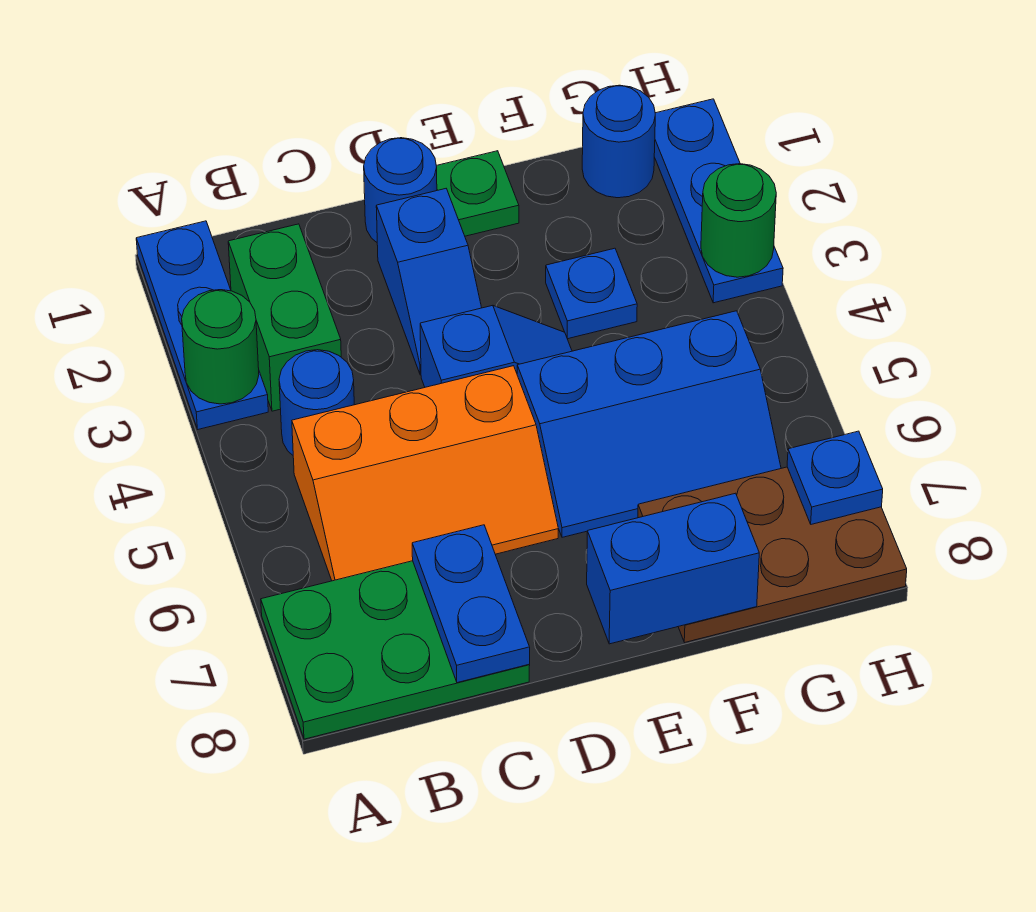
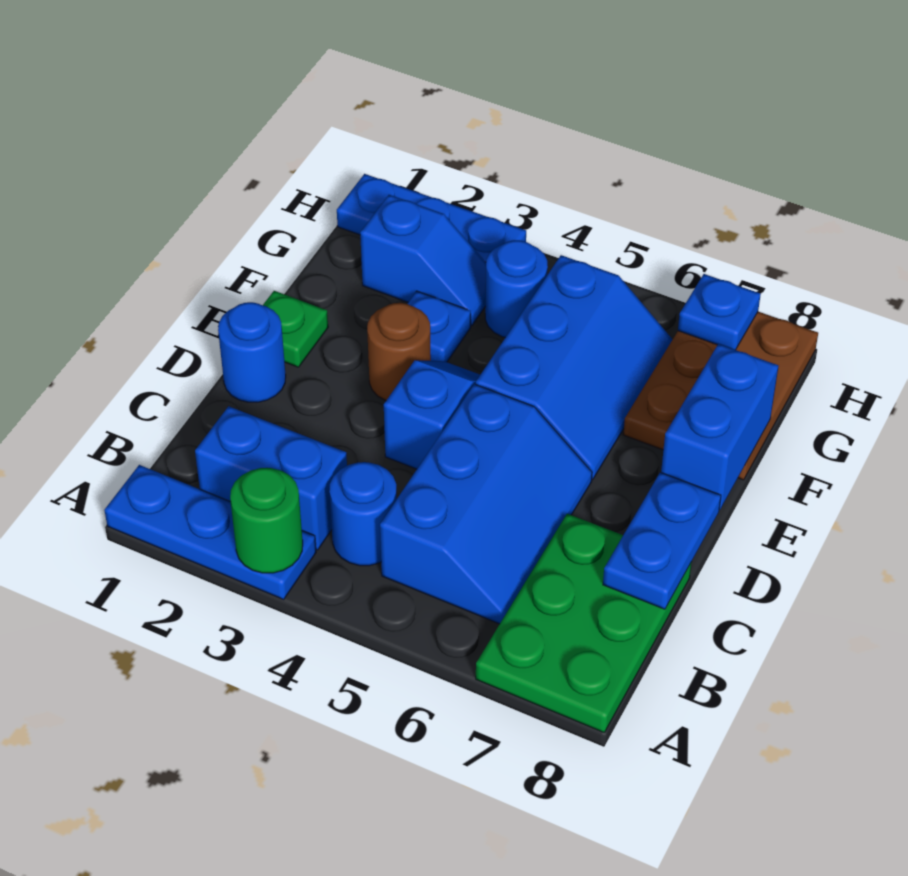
green brick B2:B3 level 1 -> blue brick B2:B3 level 1
orange slope B5:D6 level 1 top 5 -> blue slope B5:D6 level 1 top 5
blue plate C7:C8 level 2 -> blue plate C8:D8 level 2
blue slope D2:D3 level 1 top 2 -> blue slope G2:G3 level 1 top 2
none -> brown round brick E3 level 1
blue round brick G1 level 1 -> blue round brick G4 level 1
green round brick H3 level 2 -> none

